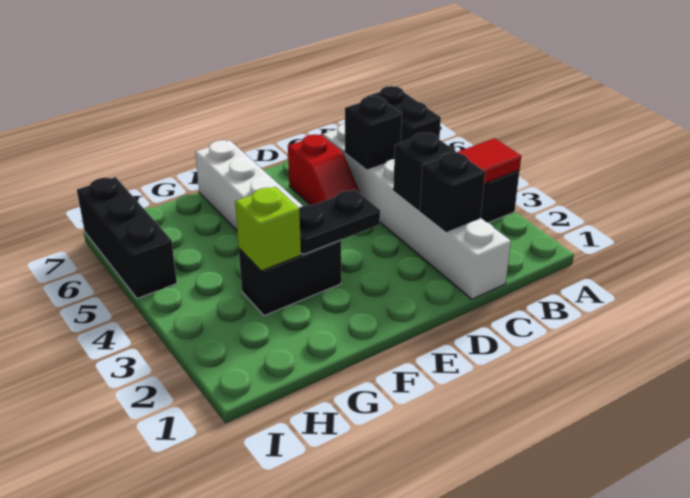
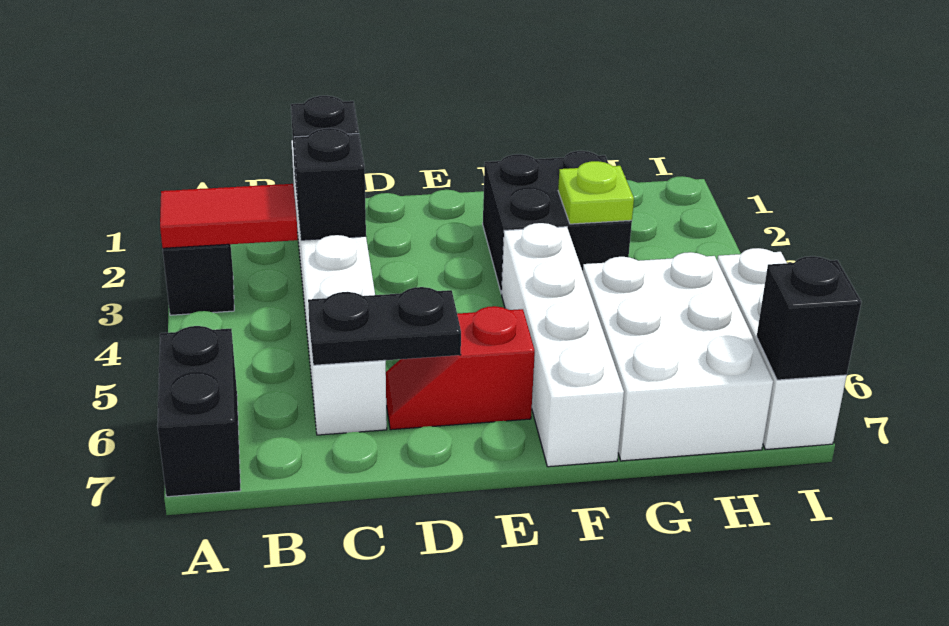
black brick C5 level 2 -> black brick I7 level 2
red slope D5:D6 level 1 top 6 -> red slope D6:E6 level 1 top E
black plate E3:F3 level 2 -> black plate C6:D6 level 2
black brick F3:G3 level 1 -> black brick F2:G3 level 1
lime brick G3 level 2 -> lime plate G3 level 2
none -> white brick G5:H7 level 1
black brick I5:I7 level 1 -> white brick I5:I7 level 1

